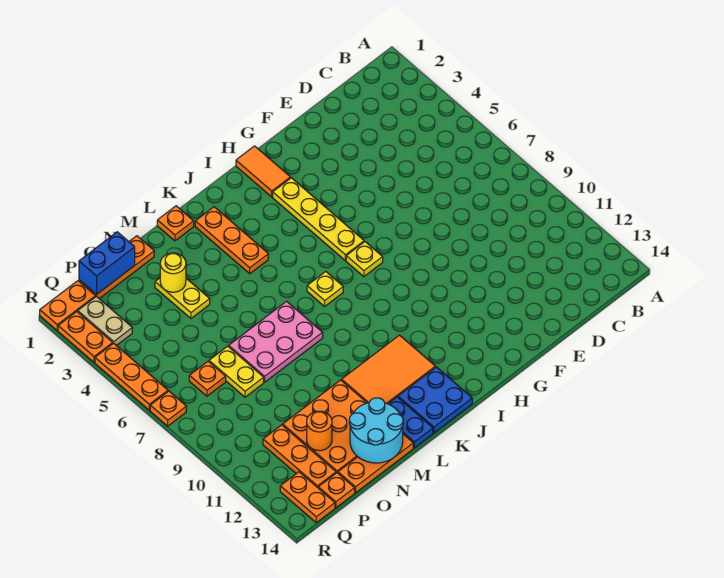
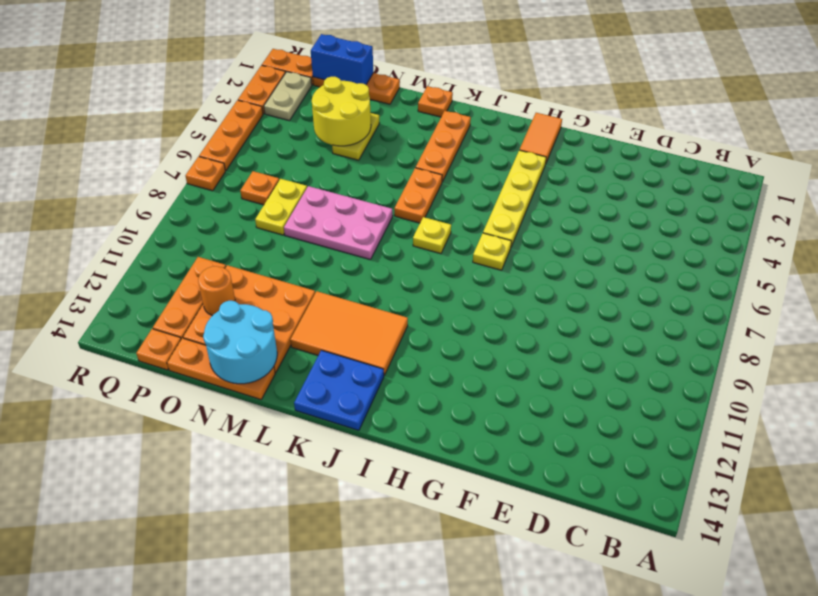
blue plate L13:L14 level 1 -> none
yellow round brick N3 level 2 -> yellow round brick N3:O4 level 2
orange plate Q13:Q14 level 1 -> orange plate K5:K6 level 1

